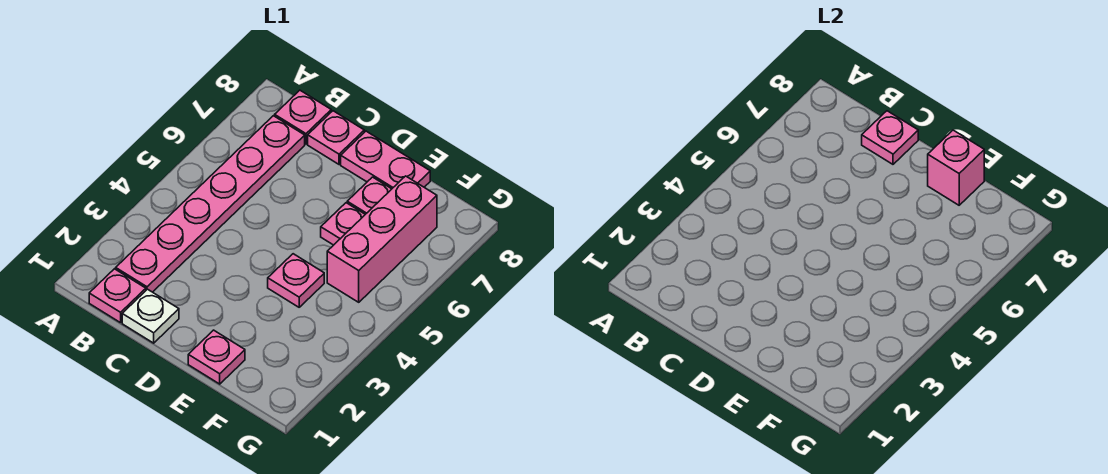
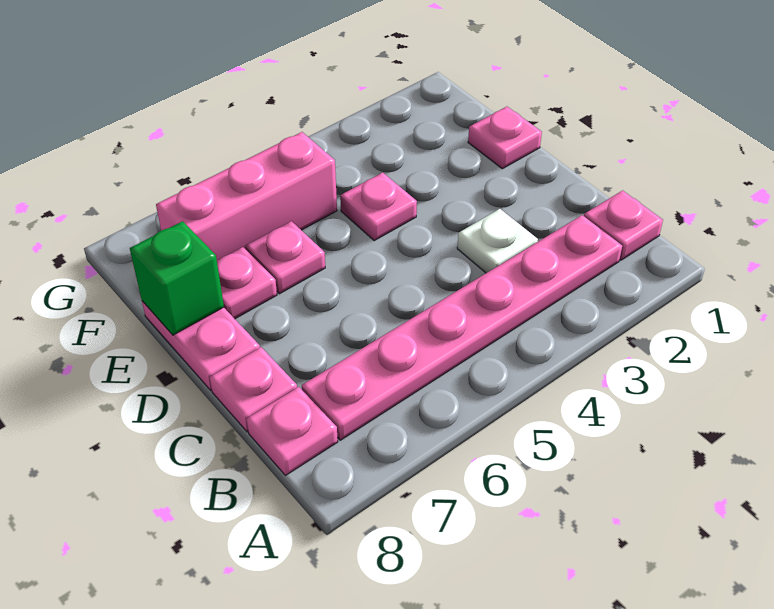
white plate C1 level 1 -> white plate C3 level 1
pink plate C8 level 2 -> none
pink brick E8 level 2 -> green brick E8 level 2

